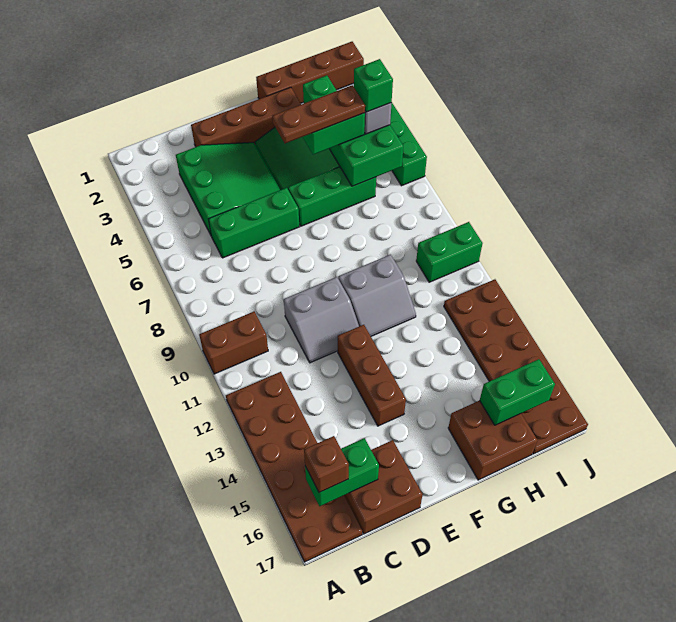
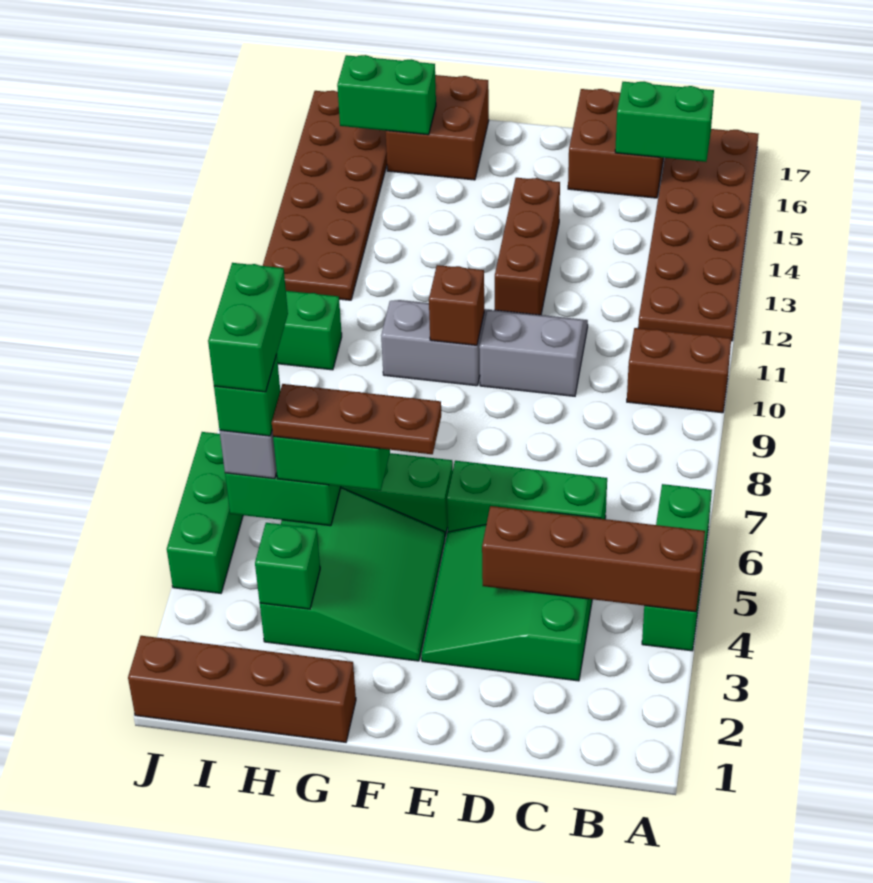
none -> green brick A4:A6 level 1
brown brick B16 level 3 -> brown brick F10 level 2
brown brick D2:G2 level 1 -> brown brick A4:D4 level 2
none -> green brick I5:I6 level 5

